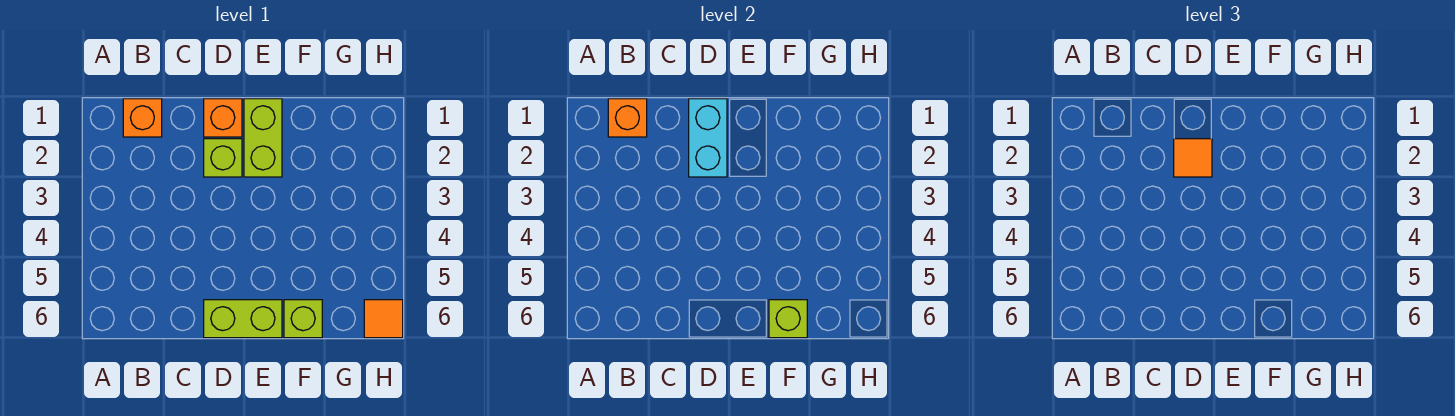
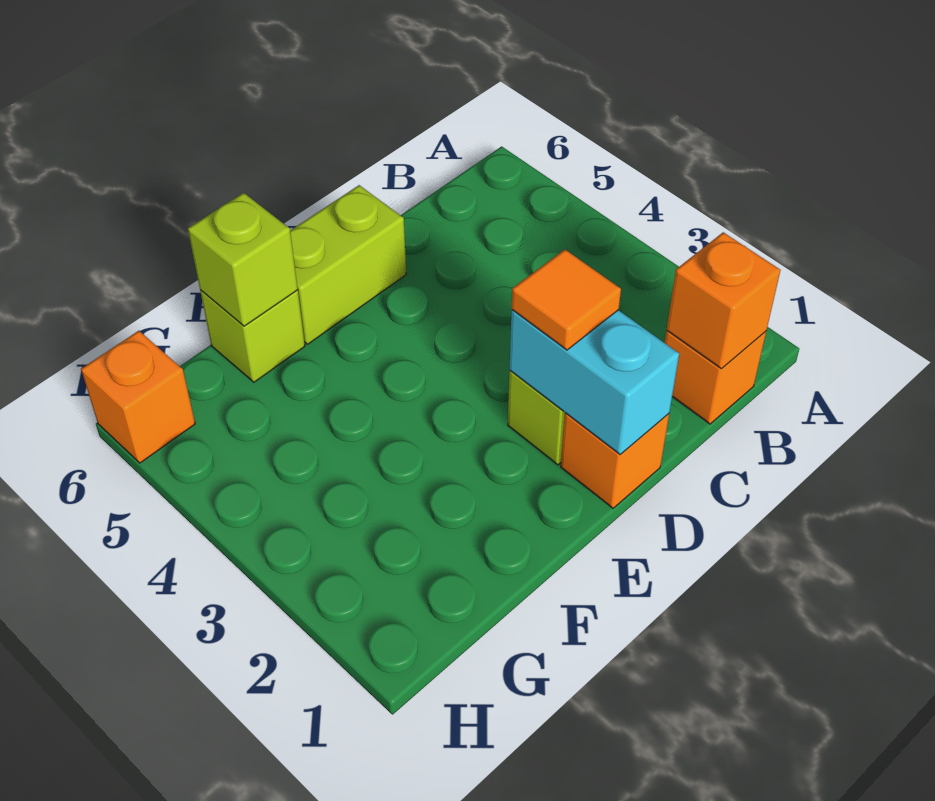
lime brick E1:E2 level 1 -> none
orange tile H6 level 1 -> orange brick H6 level 1

